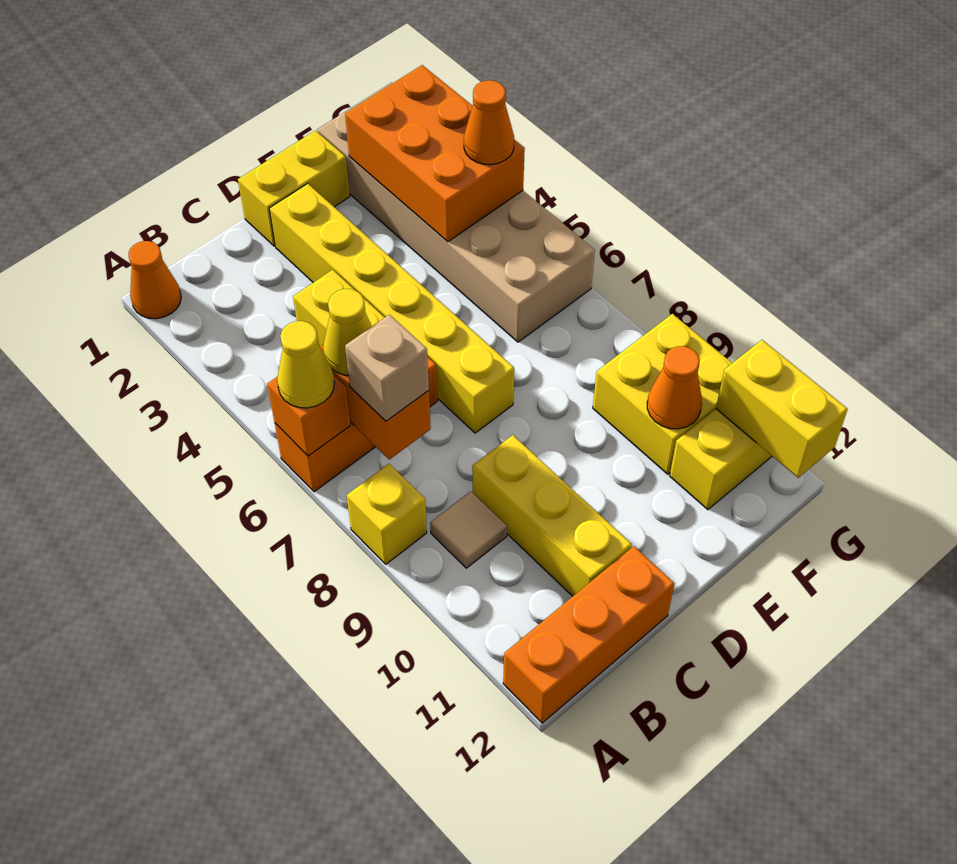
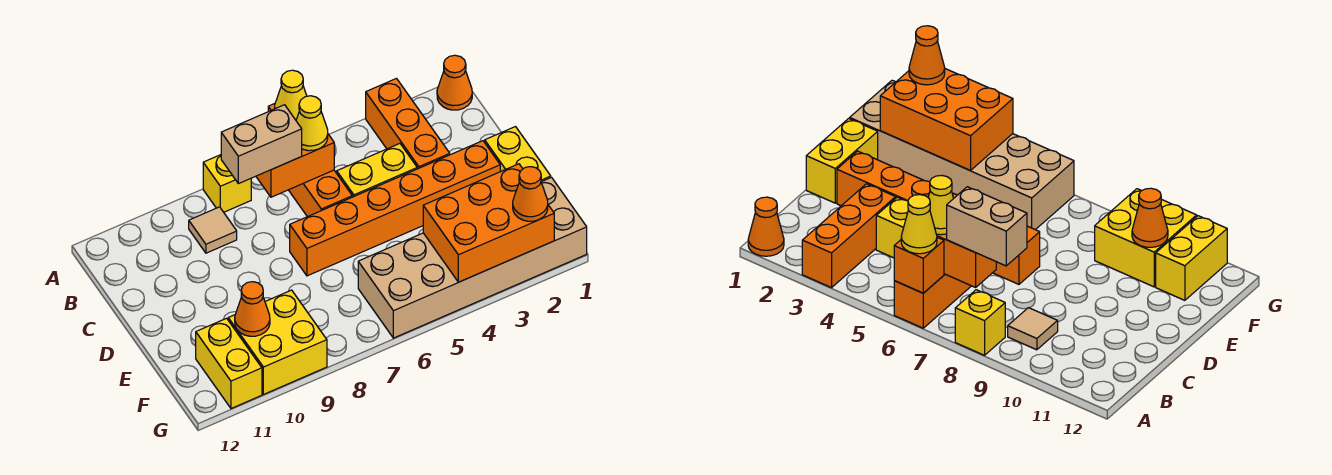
orange brick A12:C12 level 1 -> orange brick A3:C3 level 1
tan brick B7 level 3 -> tan brick B7:B8 level 3
yellow brick C9:C11 level 1 -> none
yellow brick D2:D7 level 1 -> orange brick D2:D7 level 1
orange cone G4 level 3 -> orange cone G2 level 3
yellow brick G11:G12 level 2 -> none

